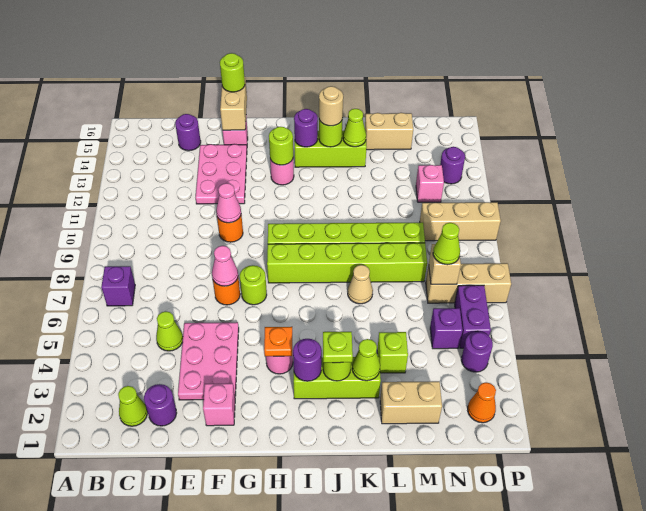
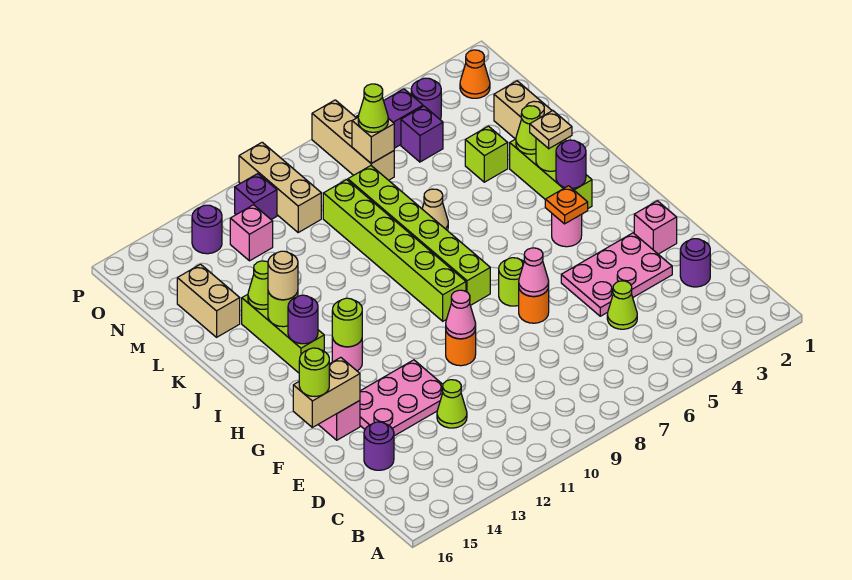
purple brick B7 level 1 -> purple brick O11 level 1
lime cone C2 level 1 -> lime cone D12 level 1
lime plate J3 level 3 -> tan plate J3 level 3

